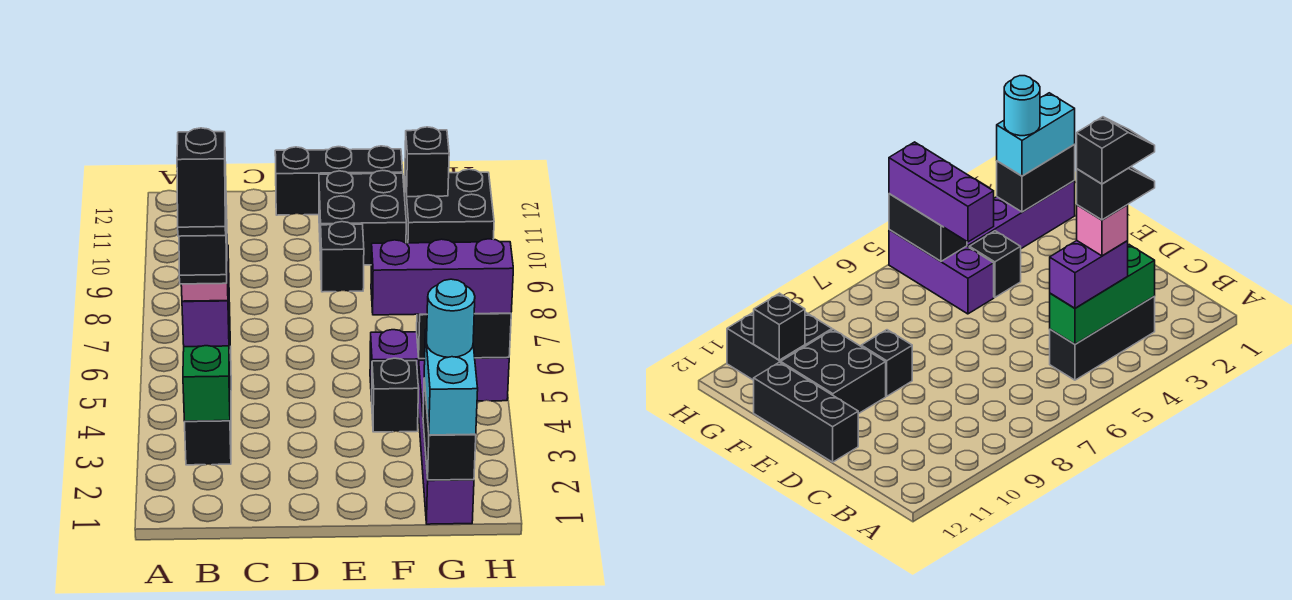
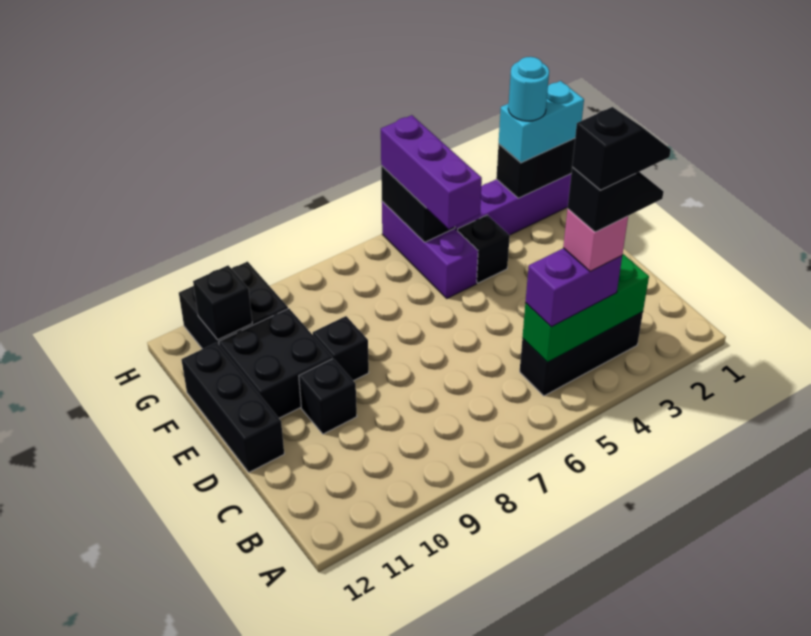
none -> black brick D10 level 1

